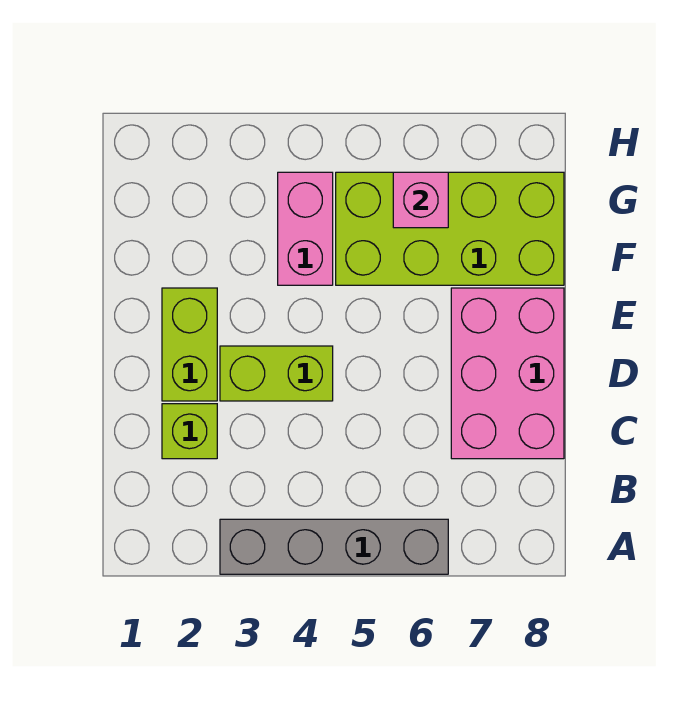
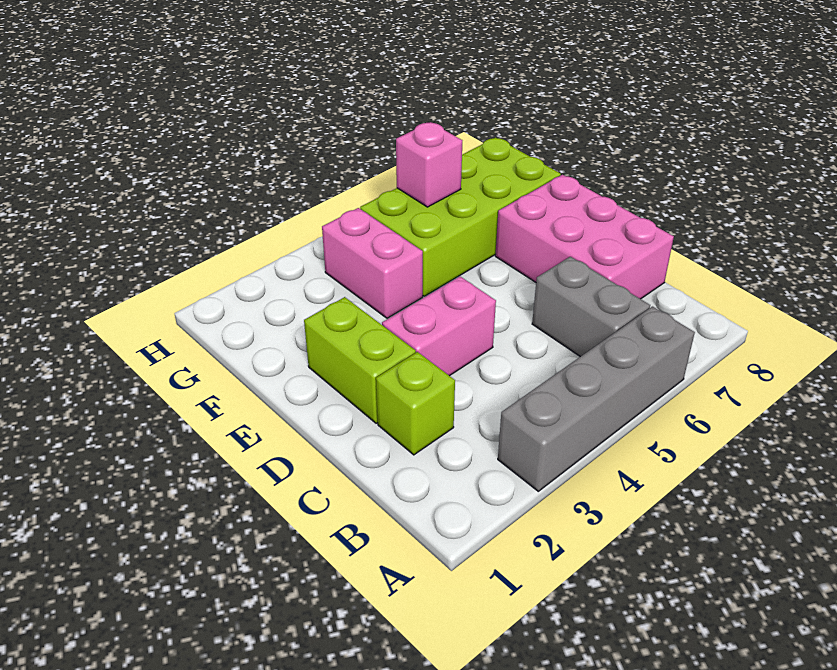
none -> grey brick B6:C6 level 1
lime brick D3:D4 level 1 -> pink brick D3:D4 level 1

